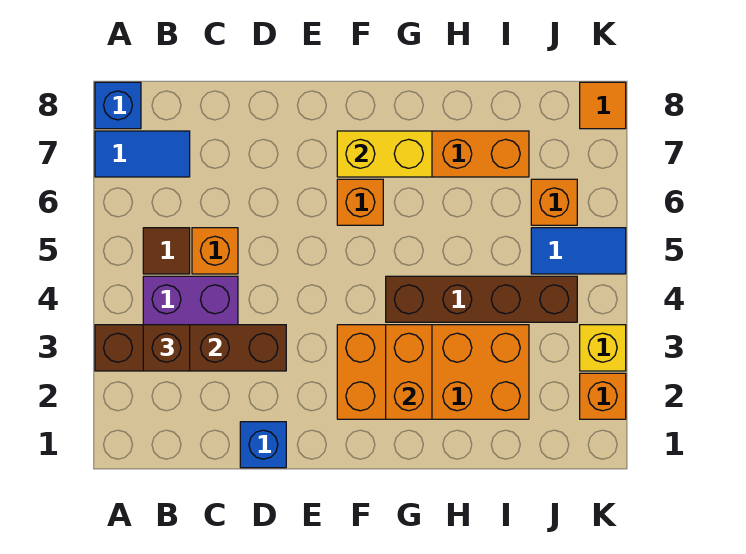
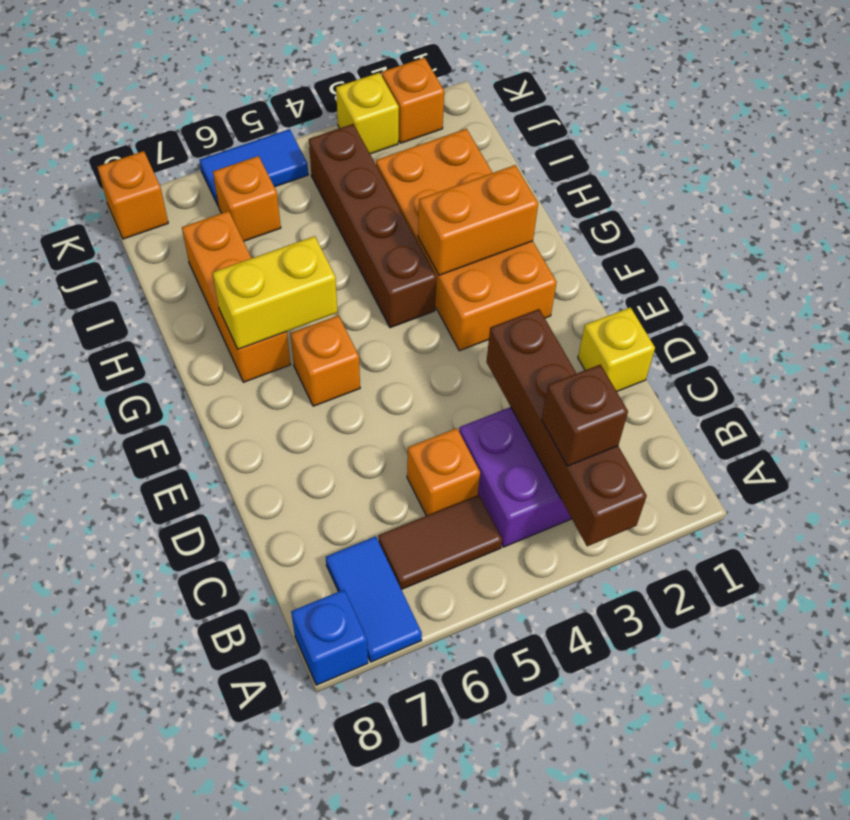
brown tile B5 level 1 -> brown tile B5:B6 level 1
blue brick D1 level 1 -> yellow brick D1 level 1
yellow brick F7:G7 level 2 -> yellow brick G6:G7 level 2
blue tile J5:K5 level 1 -> blue tile K5:K6 level 1
orange tile K8 level 1 -> orange brick K8 level 1

